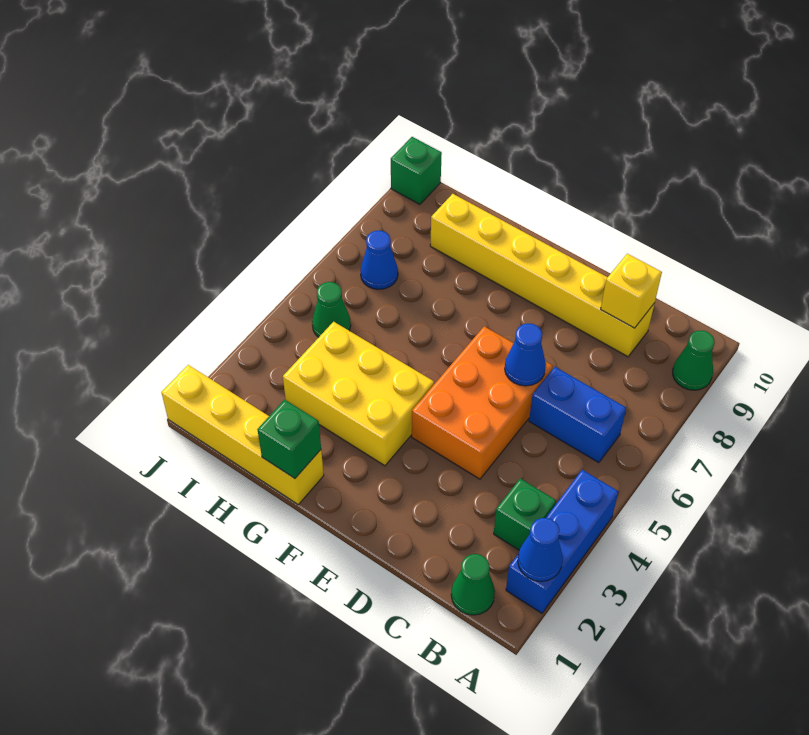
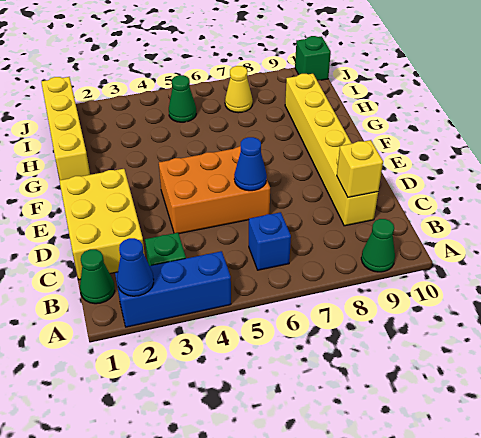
blue brick B6:C6 level 1 -> blue brick B6 level 1
yellow brick F3:H4 level 1 -> yellow brick C1:E2 level 1
green brick G1 level 2 -> none
blue cone I7 level 1 -> yellow cone I7 level 1

